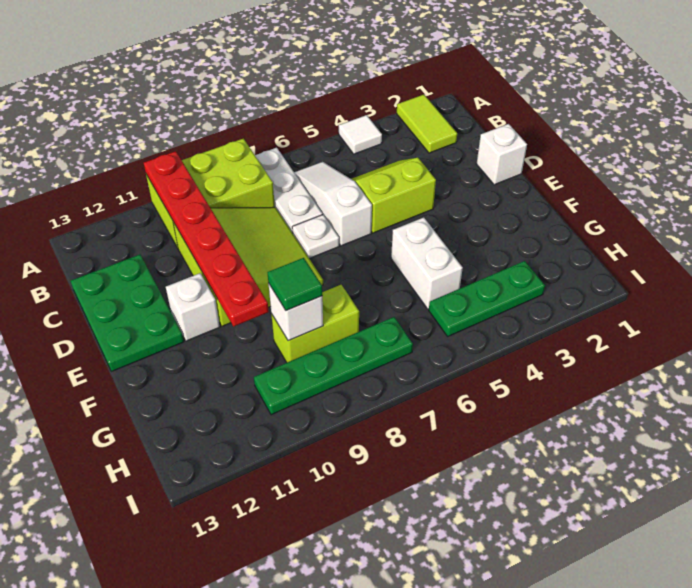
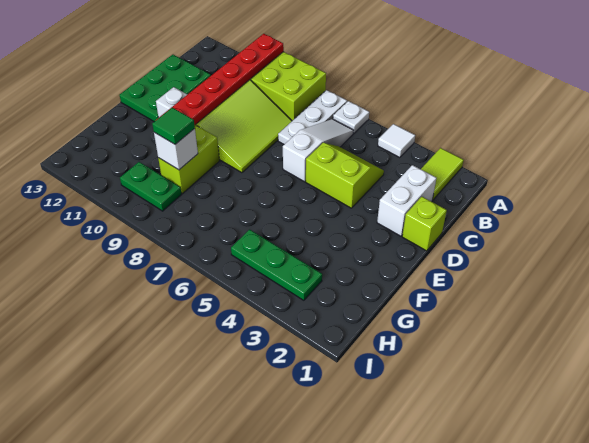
white brick D1 level 1 -> lime brick D1 level 1
white plate D7 level 1 -> white plate A6 level 1
white brick F5:G5 level 1 -> white brick C2:D2 level 1
lime brick G8:G9 level 1 -> lime brick F9:G9 level 1
green plate H7:H10 level 1 -> green plate H9:H10 level 1

